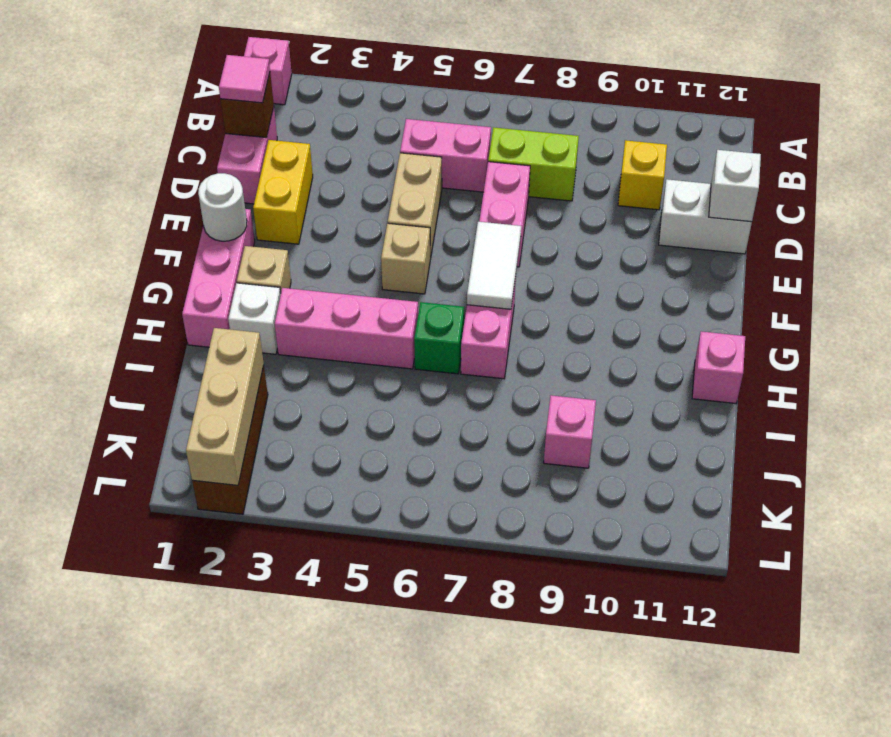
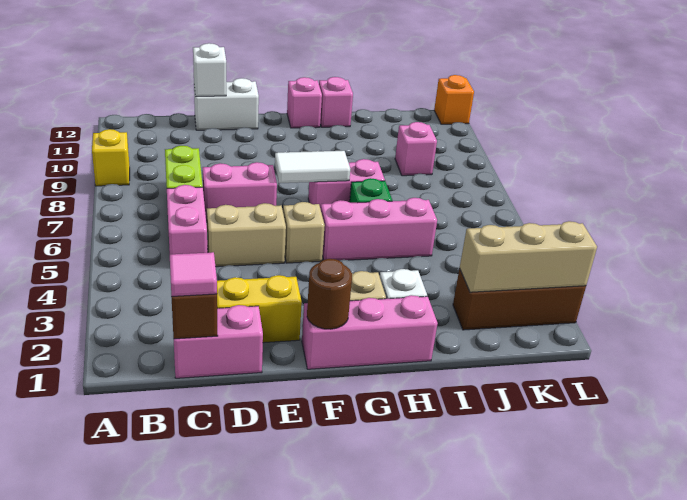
pink brick A1 level 1 -> pink brick G12 level 1
yellow brick C10 level 1 -> yellow brick A9 level 1
white brick D11:D12 level 1 -> white brick D12:E12 level 1
white round brick F1 level 2 -> brown round brick F1 level 2
pink brick H3:H5 level 1 -> pink brick G5:I5 level 1
none -> orange brick L12 level 1

